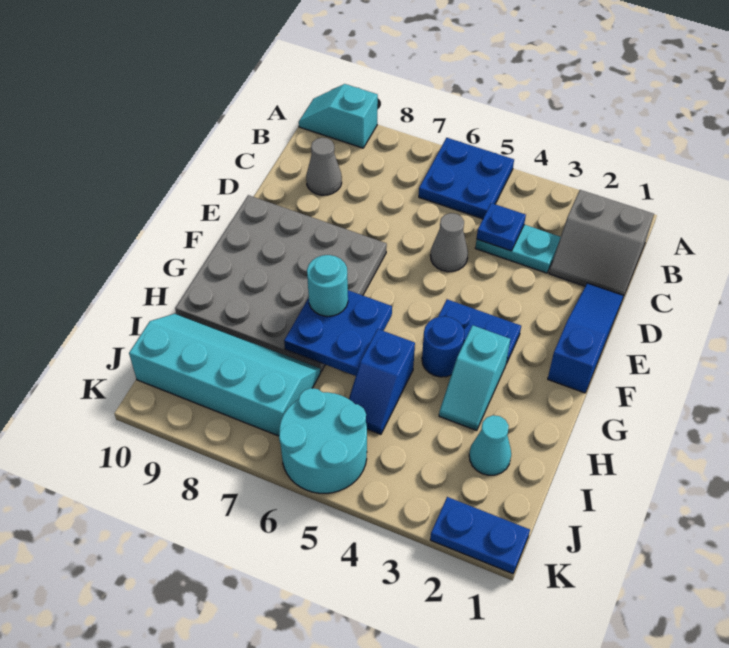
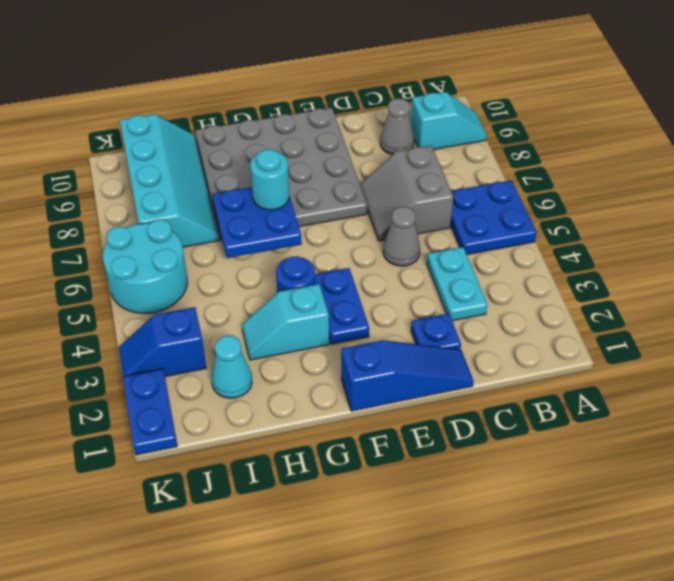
cyan slope A9:A10 level 1 top 9 -> cyan slope A9:B9 level 1 top B
grey slope B1:C2 level 1 top B -> grey slope C6:D7 level 1 top C
blue plate C4 level 2 -> blue plate D2 level 1
blue slope H5:I5 level 1 top H -> blue slope J3:K3 level 1 top J

